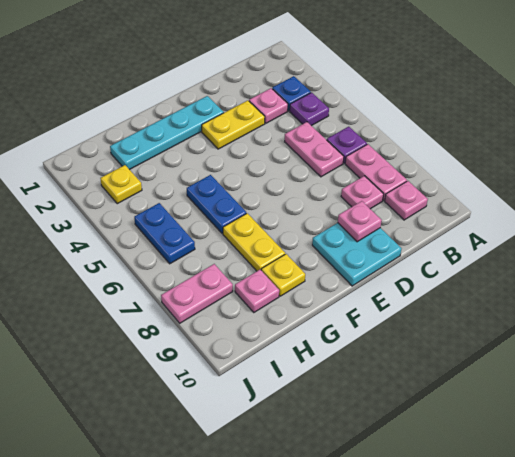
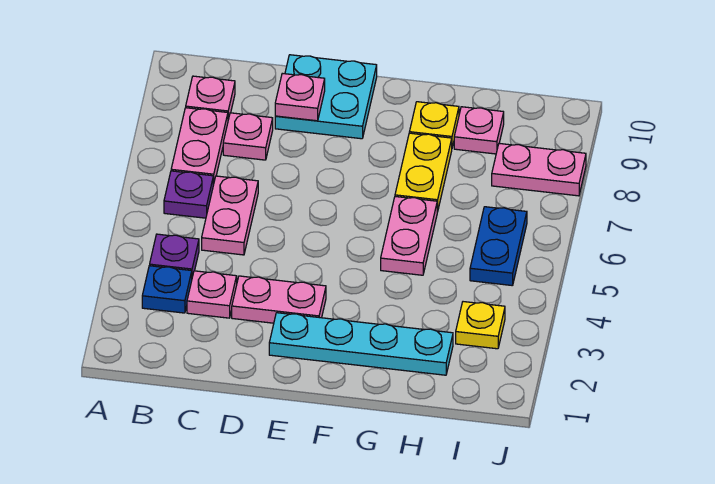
yellow plate D3:E3 level 1 -> pink plate D3:E3 level 1
blue plate G5:G6 level 1 -> pink plate G5:G6 level 1

